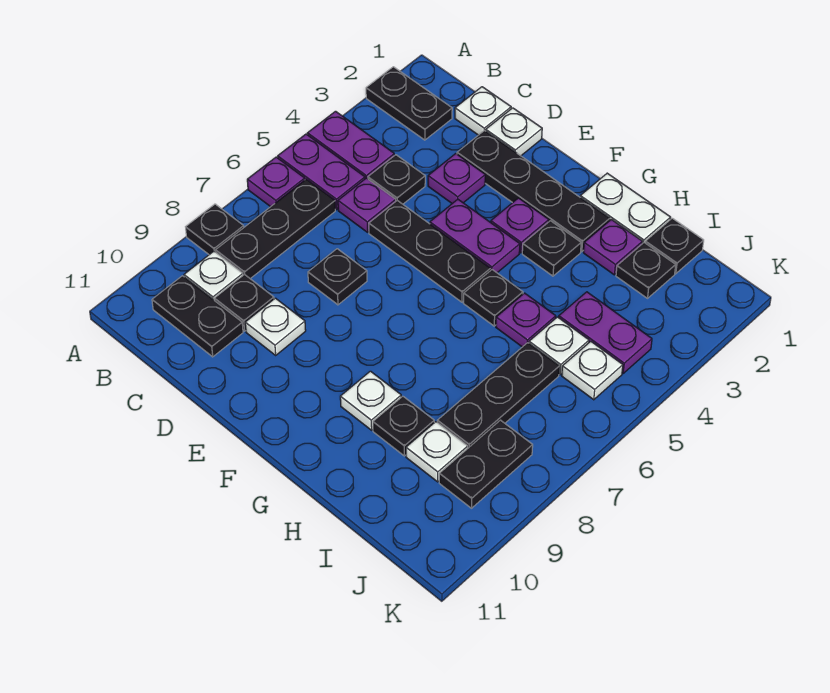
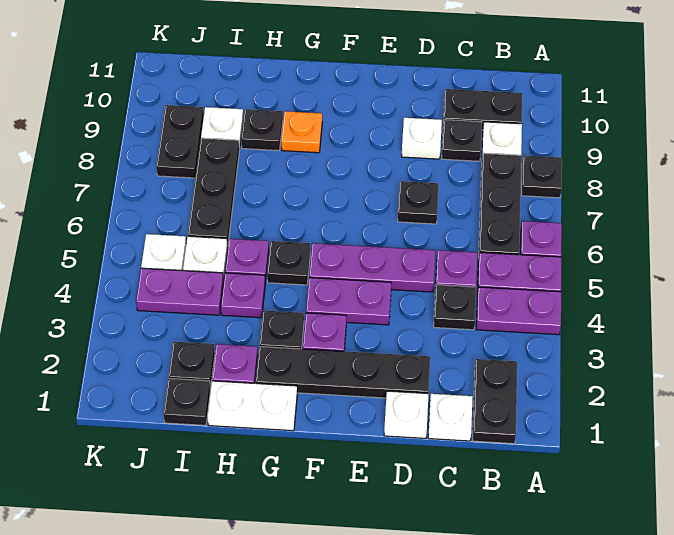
black plate A2:B2 level 1 -> black plate B1:B2 level 1
purple plate D3 level 1 -> purple plate H4 level 1
black plate D5:F5 level 1 -> purple plate D5:F5 level 1
white plate G9 level 1 -> orange plate G9 level 1

